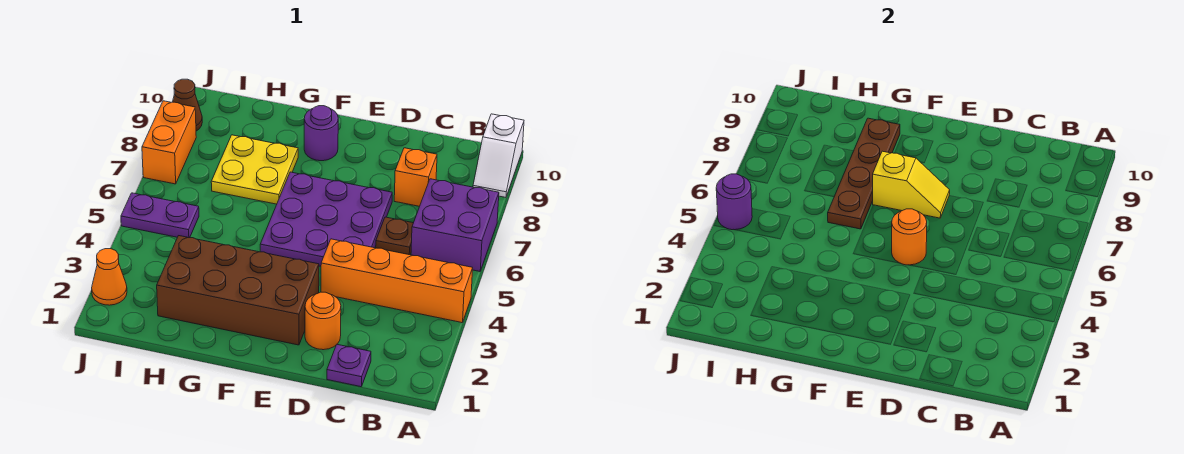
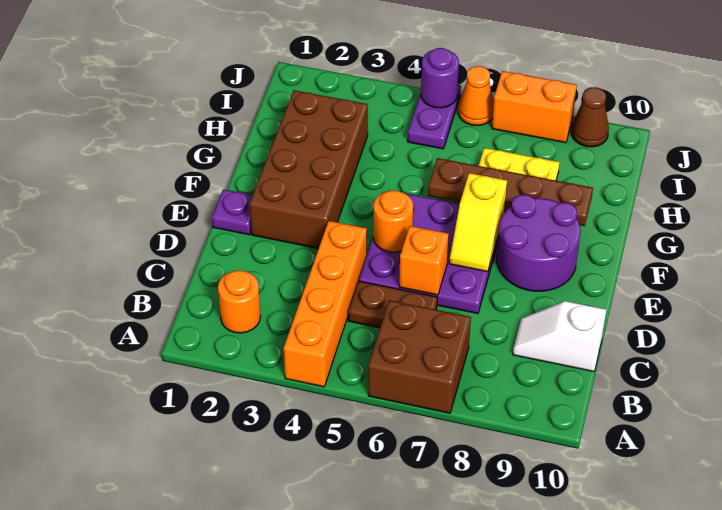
purple brick A6:B7 level 1 -> brown brick A6:B7 level 1
white slope A9:A10 level 1 top 10 -> white slope C9:C10 level 1 top 10
purple plate C1 level 1 -> purple plate E1 level 1
brown plate C6 level 1 -> brown plate C5:C6 level 1
orange brick C8 level 1 -> orange brick D6 level 2
orange round brick D2 level 1 -> orange round brick B2 level 1
purple round brick F9 level 1 -> purple round brick E8:F9 level 1
orange cone J2 level 1 -> orange cone J6 level 1

